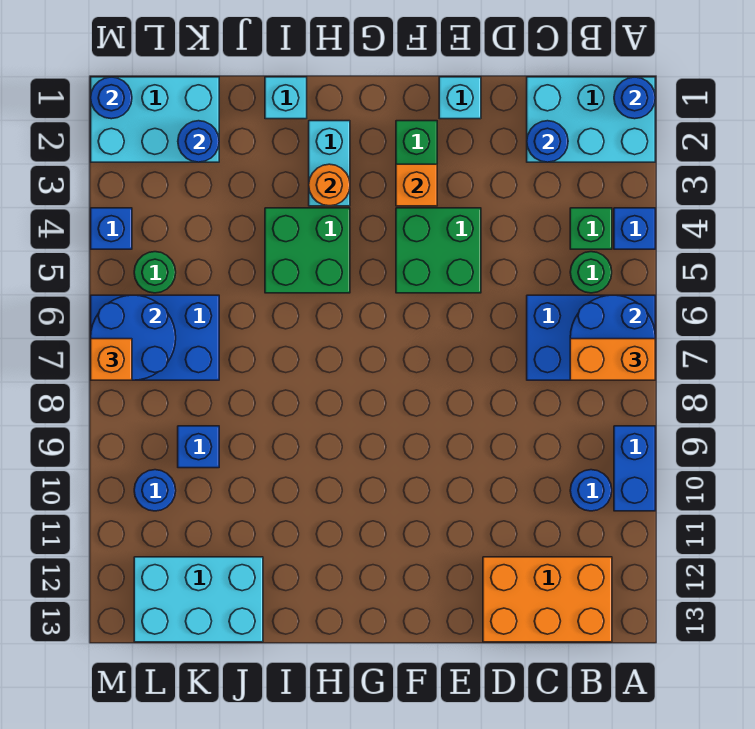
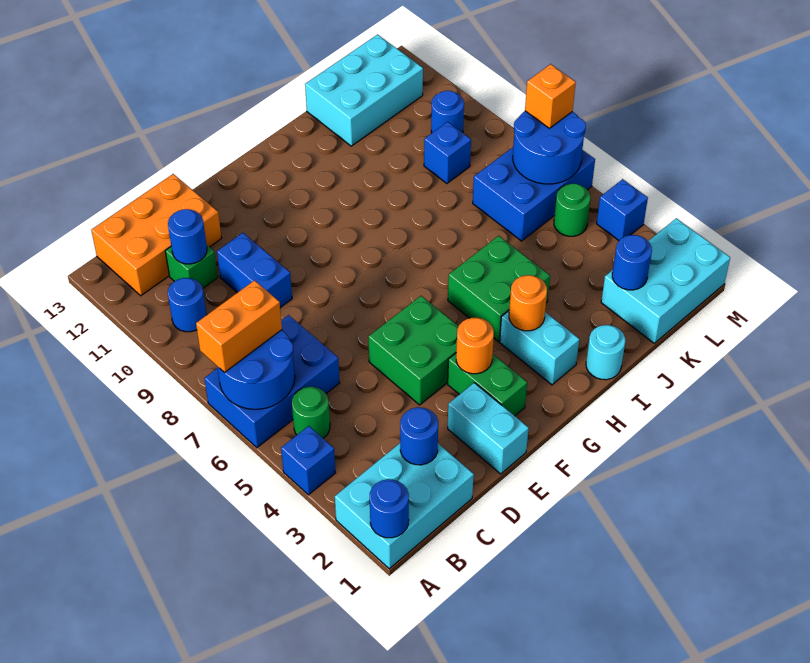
blue brick A9:A10 level 1 -> blue brick D9:D10 level 1
green brick B4 level 1 -> green brick C11 level 1
cyan brick E1 level 1 -> cyan brick E1:E2 level 1
orange brick F3 level 2 -> orange round brick F3 level 2
cyan brick I1 level 1 -> cyan round brick I1 level 1
blue round brick M1 level 2 -> blue round brick C11 level 2

